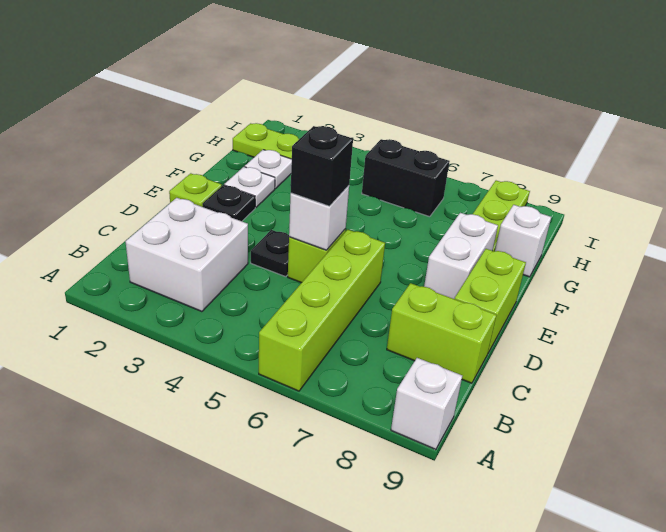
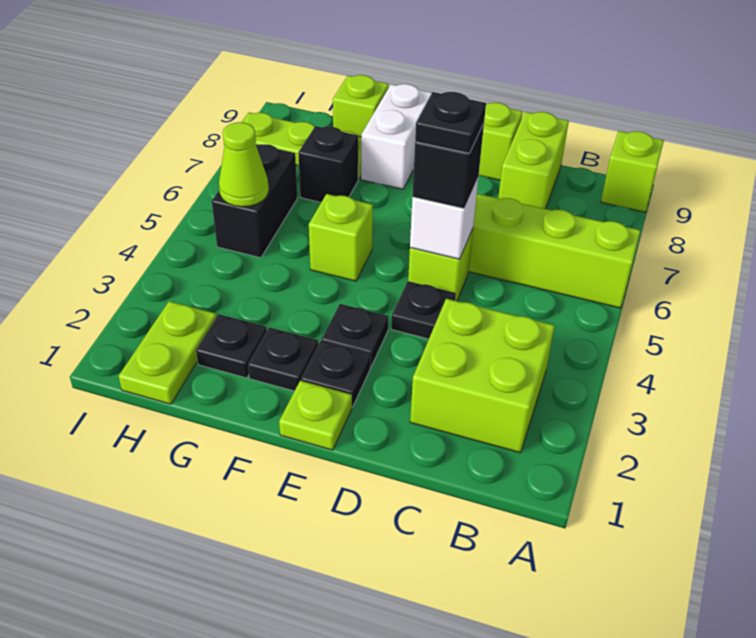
white brick A9 level 1 -> lime brick A9 level 1
white brick B2:C3 level 1 -> lime brick B2:C3 level 1
none -> black plate D5 level 4
none -> black plate E3 level 1
white brick E8:F8 level 1 -> white brick F8:F9 level 1
white plate F2 level 1 -> black plate F2 level 1
none -> lime brick F5 level 1
white plate G2 level 1 -> black plate G2 level 1
none -> black brick G7 level 1
white brick G9 level 1 -> lime brick G9 level 1
none -> lime cone H5 level 2

